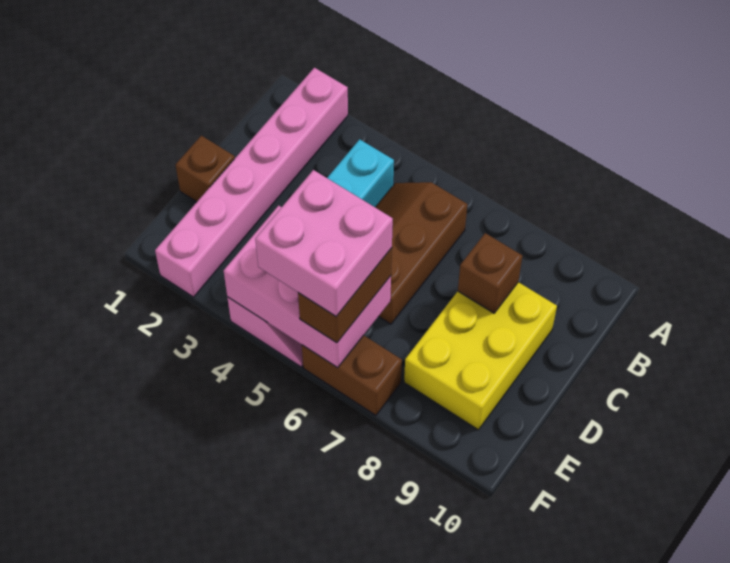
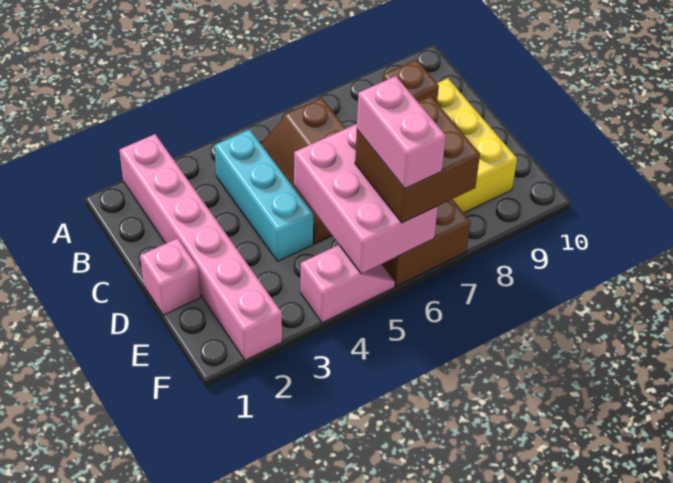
brown brick D1 level 1 -> pink brick D1 level 1
pink brick E4:F6 level 2 -> pink brick D5:F6 level 2
pink brick E5:F6 level 4 -> pink brick E6:F6 level 4
brown brick E6:F6 level 3 -> brown brick E6:F7 level 3

